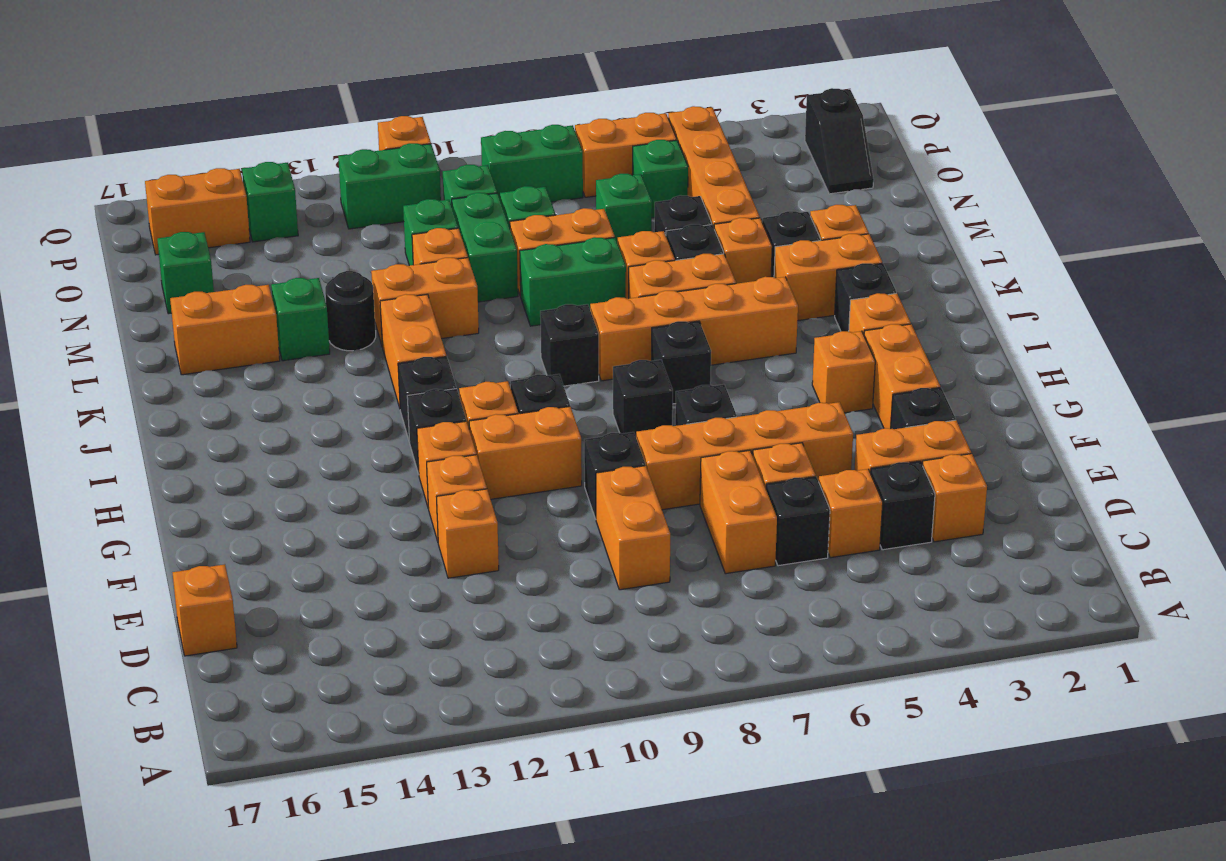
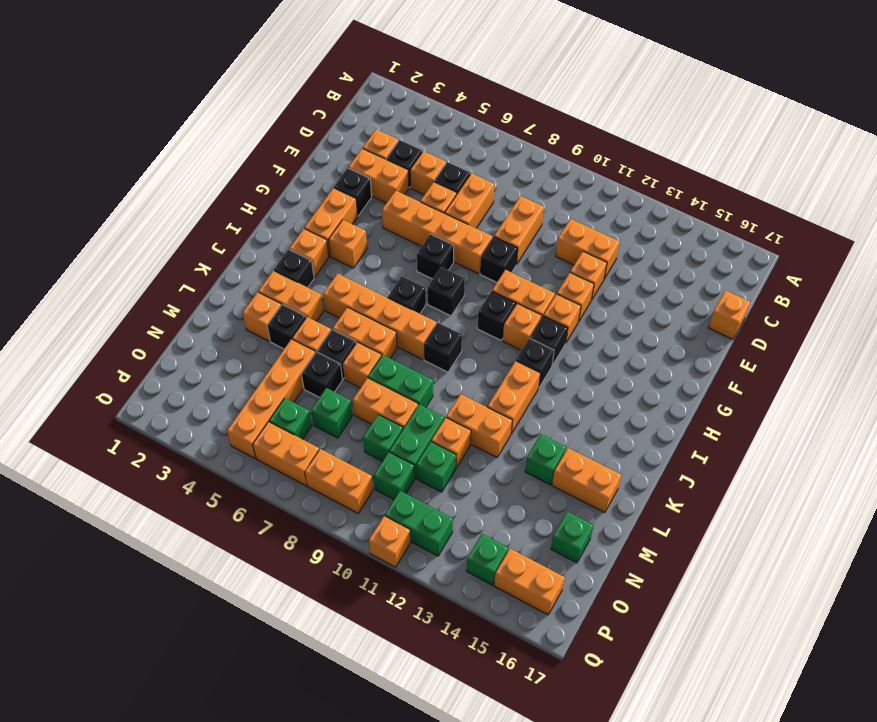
none -> orange brick D11:D12 level 1
black round brick L13 level 1 -> none
black slope O2:P2 level 1 top P -> none
green brick P8:P9 level 1 -> orange brick P8:P9 level 1

